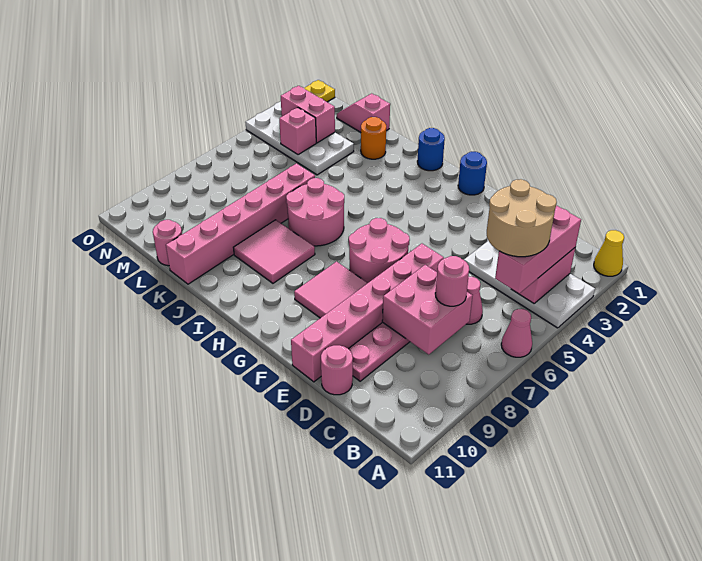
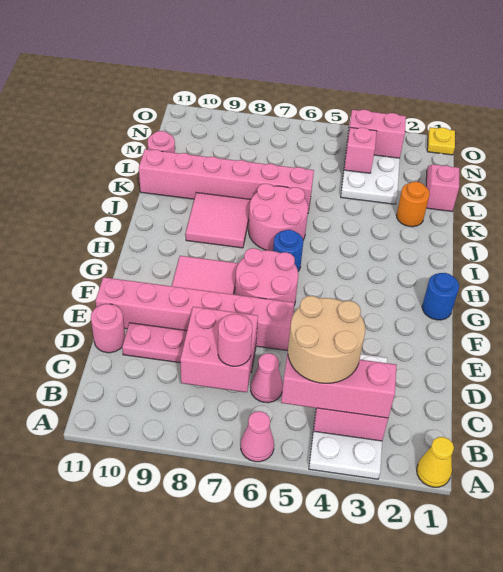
blue round brick I1 level 1 -> blue round brick H6 level 1
pink brick M3:N3 level 2 -> pink brick N3:N4 level 2

